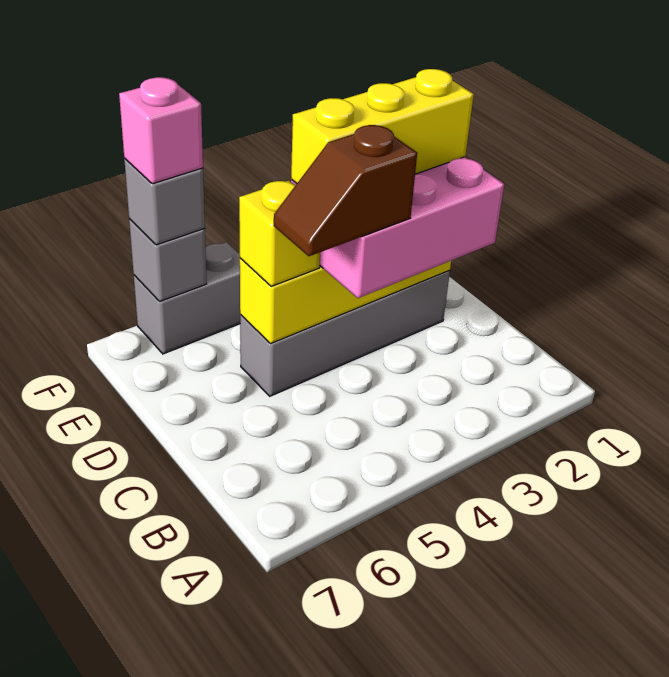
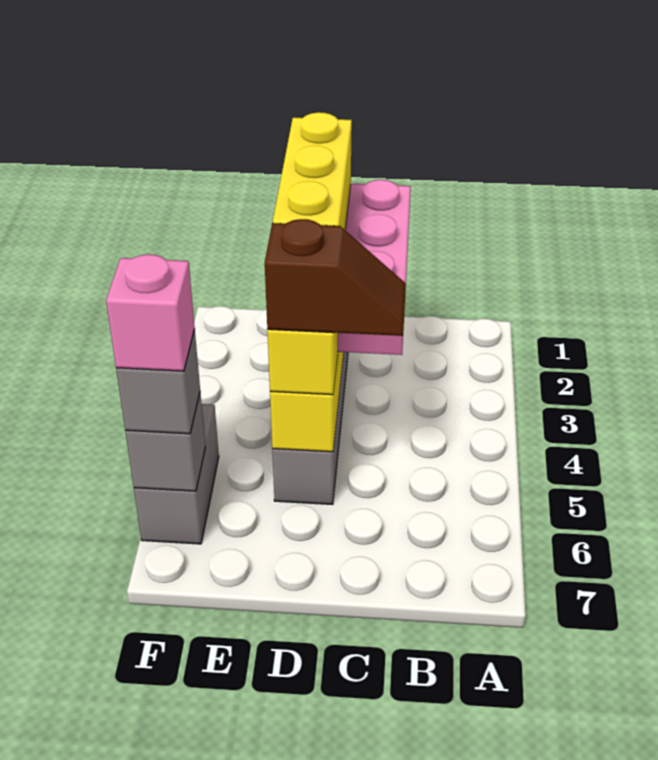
brown slope C4:C5 level 4 top 4 -> brown slope C5:D5 level 4 top D

